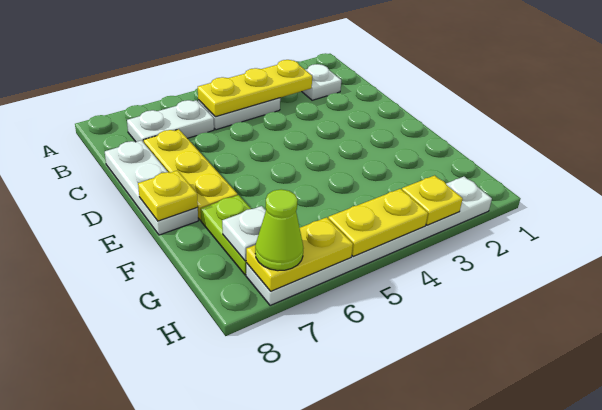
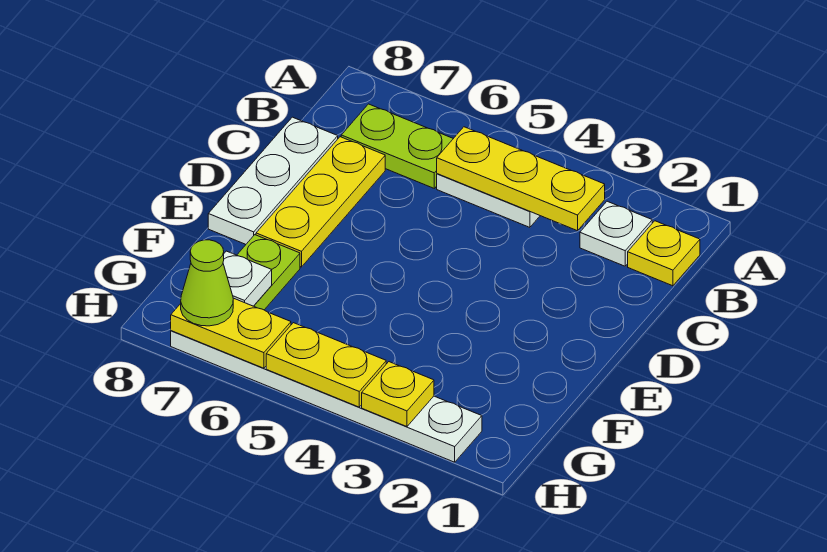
white plate B6:B7 level 1 -> lime plate B6:B7 level 1
yellow plate E8 level 2 -> yellow plate B1 level 1

